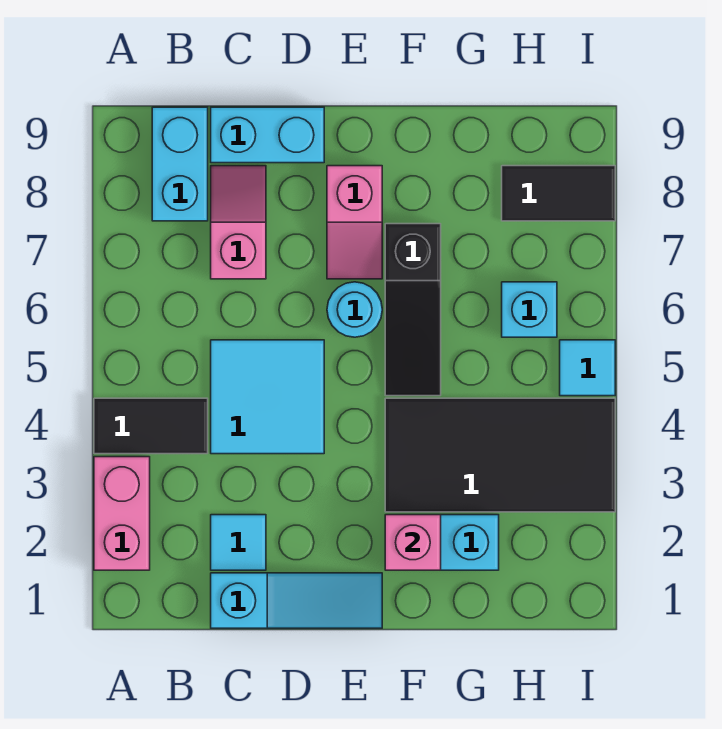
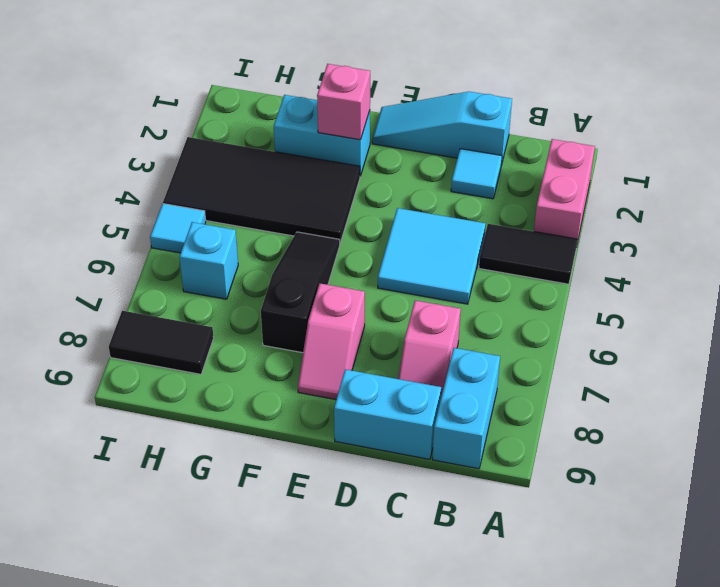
cyan round brick E6 level 1 -> none
pink slope E7:E8 level 1 top 8 -> pink slope E7:E8 level 1 top 7

